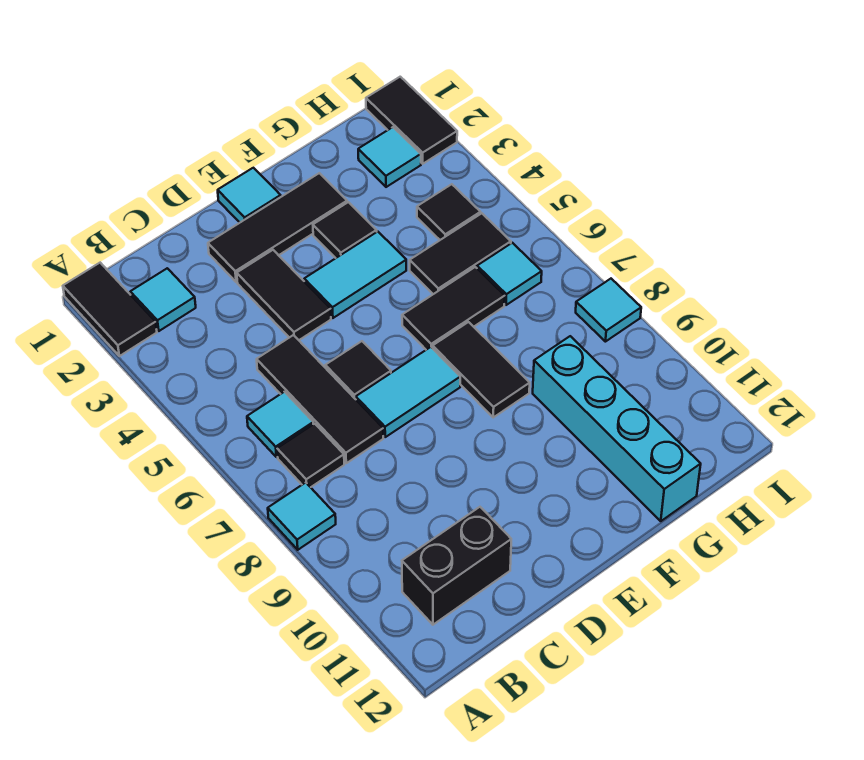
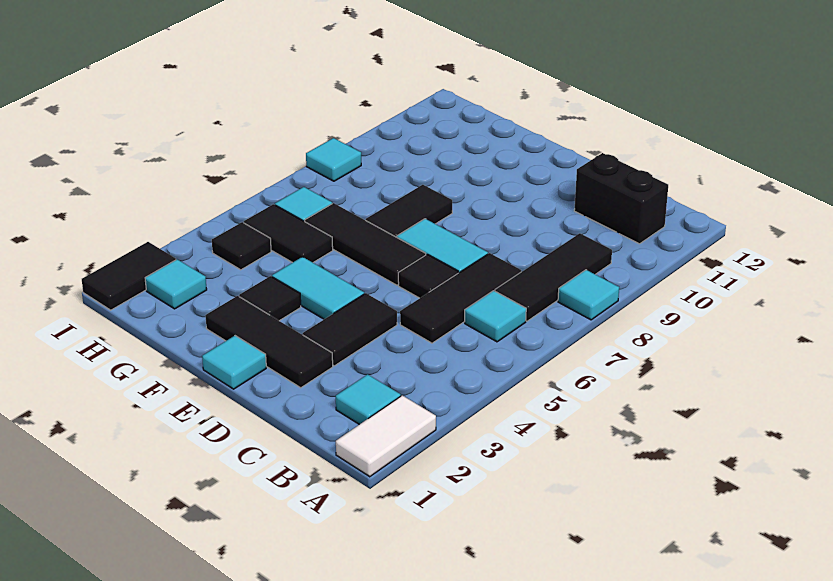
black tile A1:A2 level 1 -> white tile A1:A2 level 1
black tile B7 level 1 -> black tile B7:B9 level 1
black tile F6:G6 level 1 -> black tile E6:G6 level 1
cyan brick G9:G12 level 1 -> none

